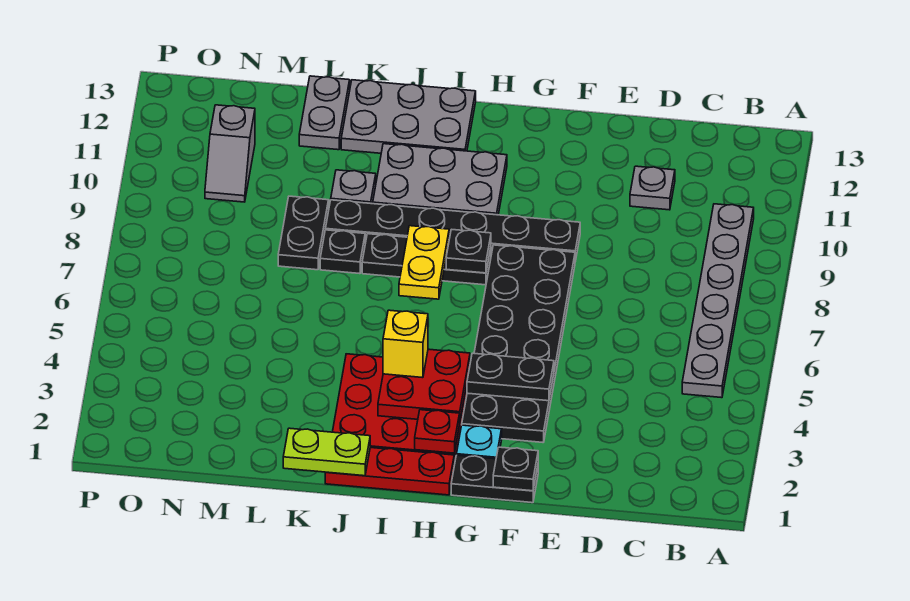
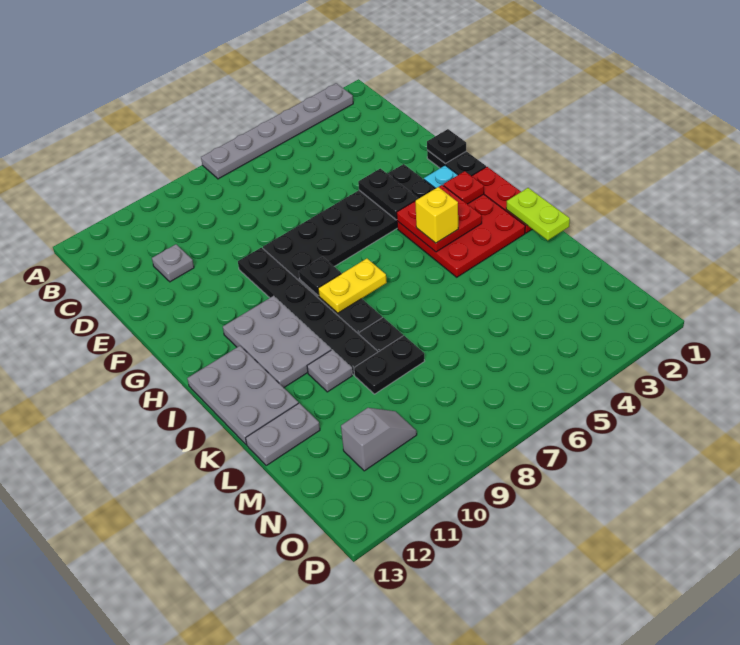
grey plate B5:B10 level 1 -> grey plate A2:A7 level 1

